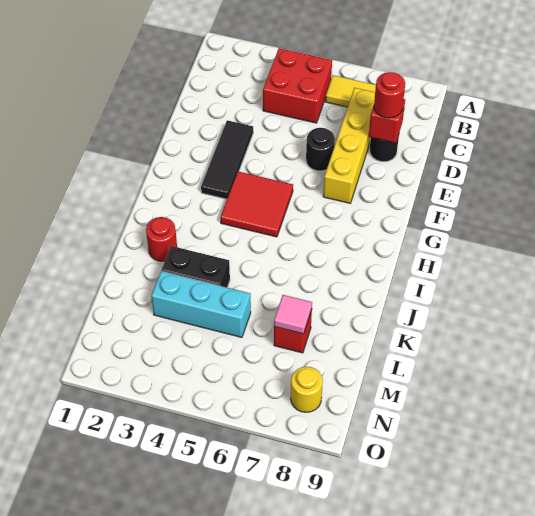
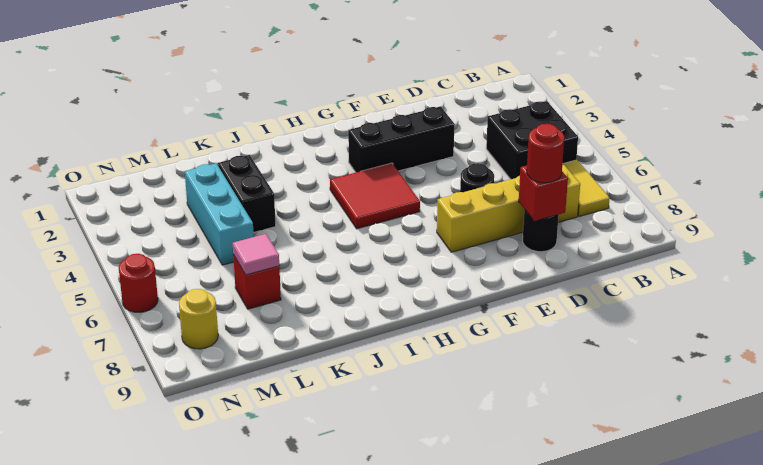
red brick B4:C5 level 1 -> black brick B4:C5 level 1
black tile E3:G3 level 1 -> black brick E3:G3 level 1
red round brick J2 level 1 -> red round brick O6 level 1

